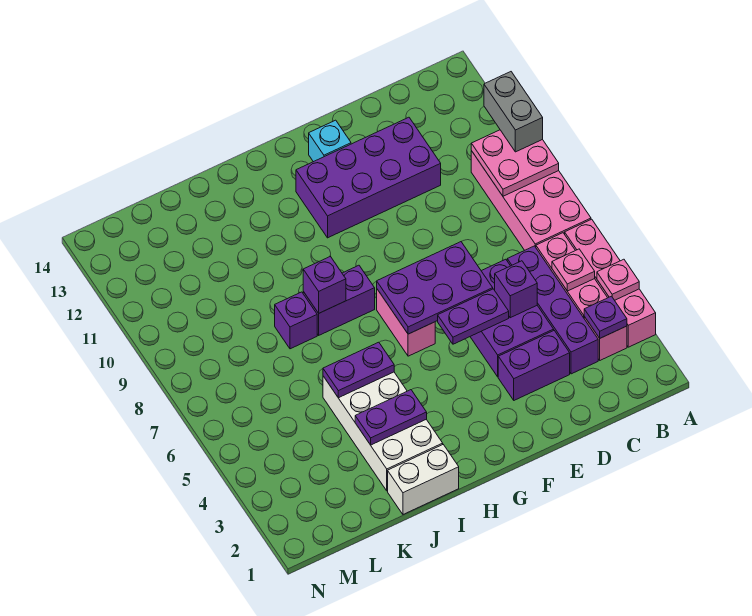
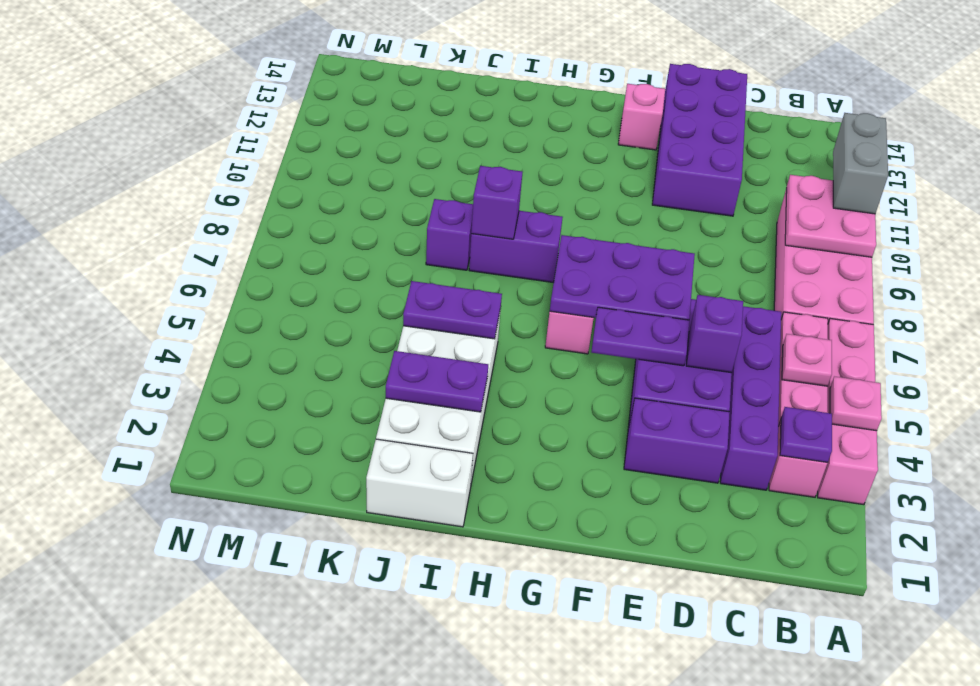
purple brick D11:G12 level 1 -> purple brick D11:E14 level 1
cyan brick F13 level 1 -> pink brick F13 level 1

